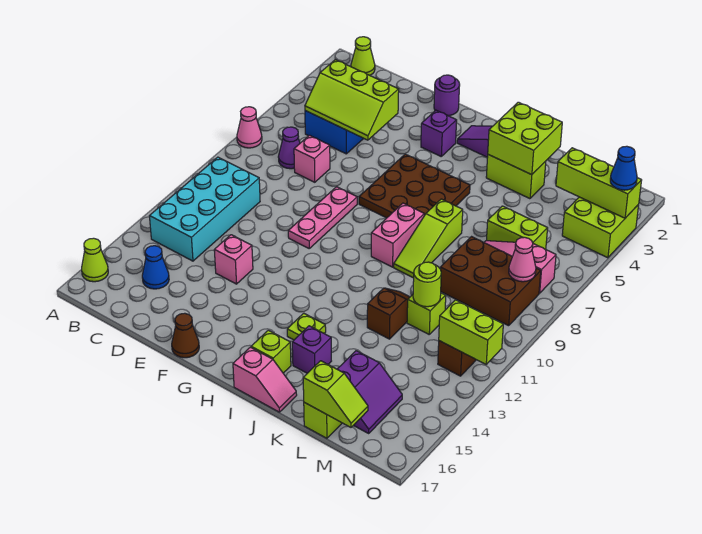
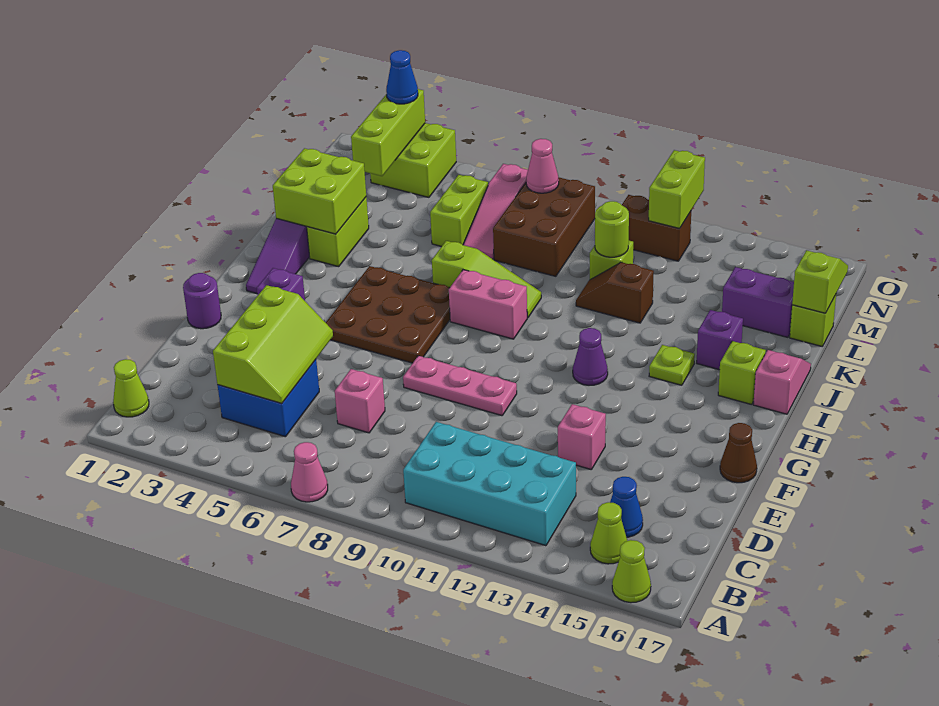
none -> lime cone B15 level 1
purple cone C7 level 1 -> purple cone H12 level 1

